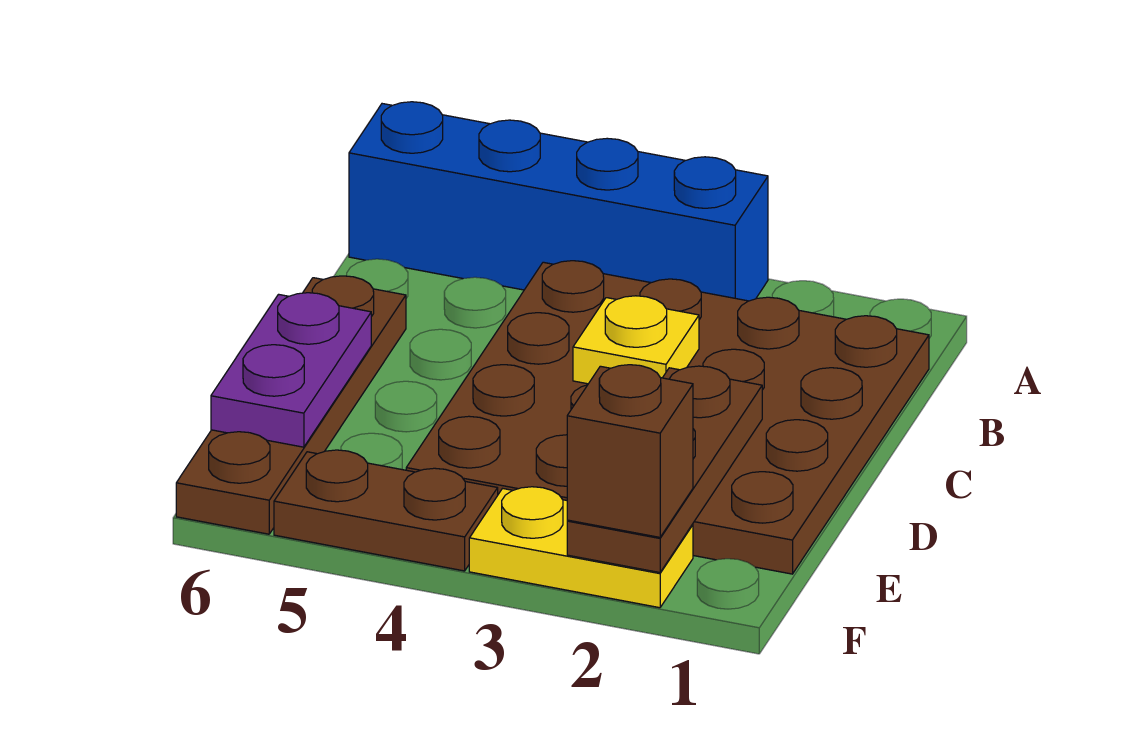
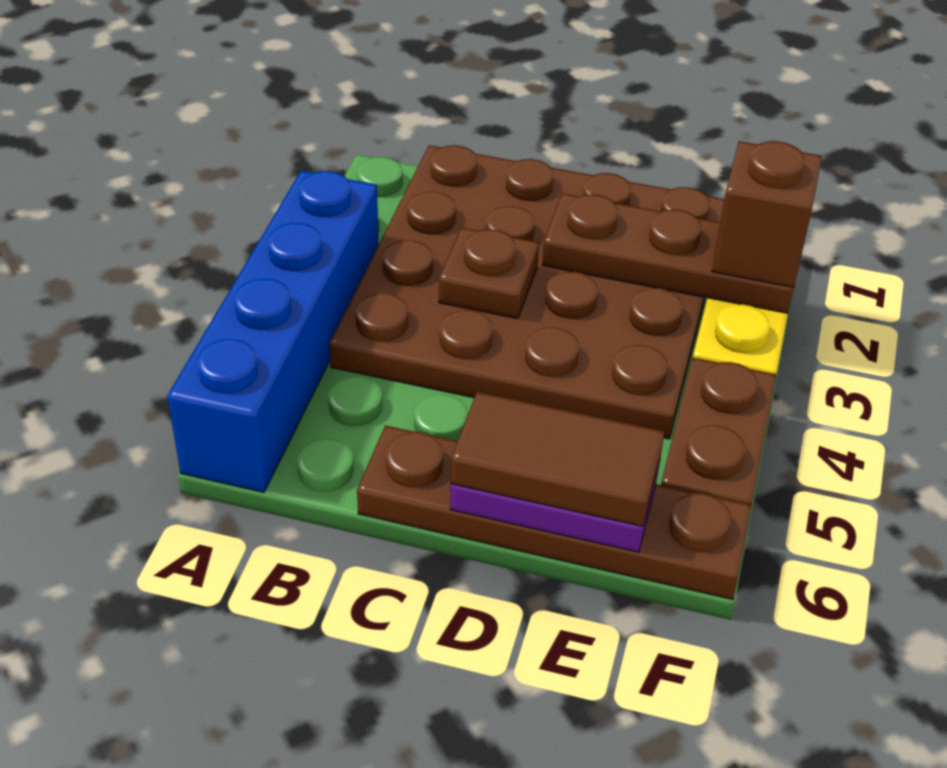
yellow plate C3 level 2 -> brown plate C3 level 2
none -> brown tile D6:E6 level 3

